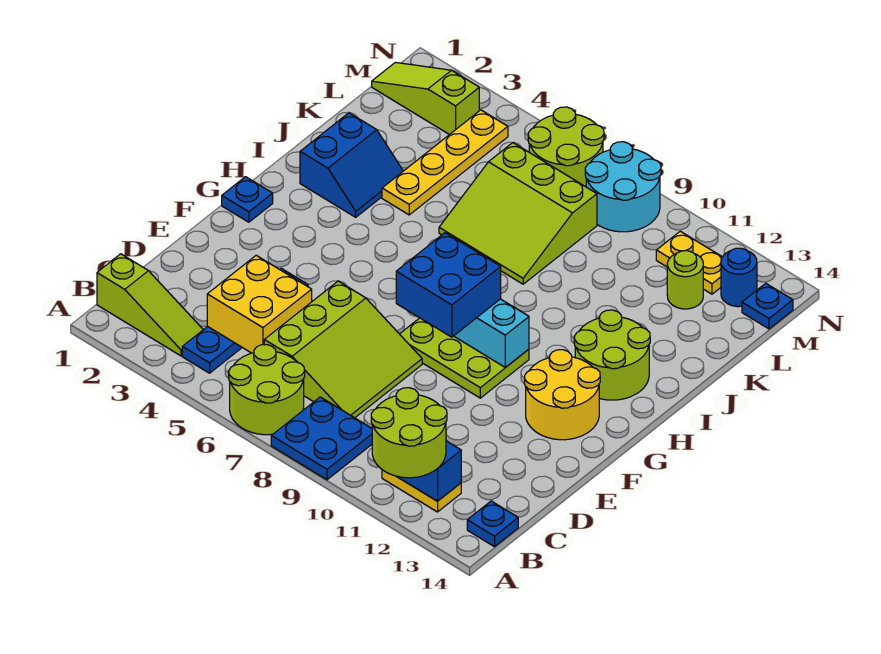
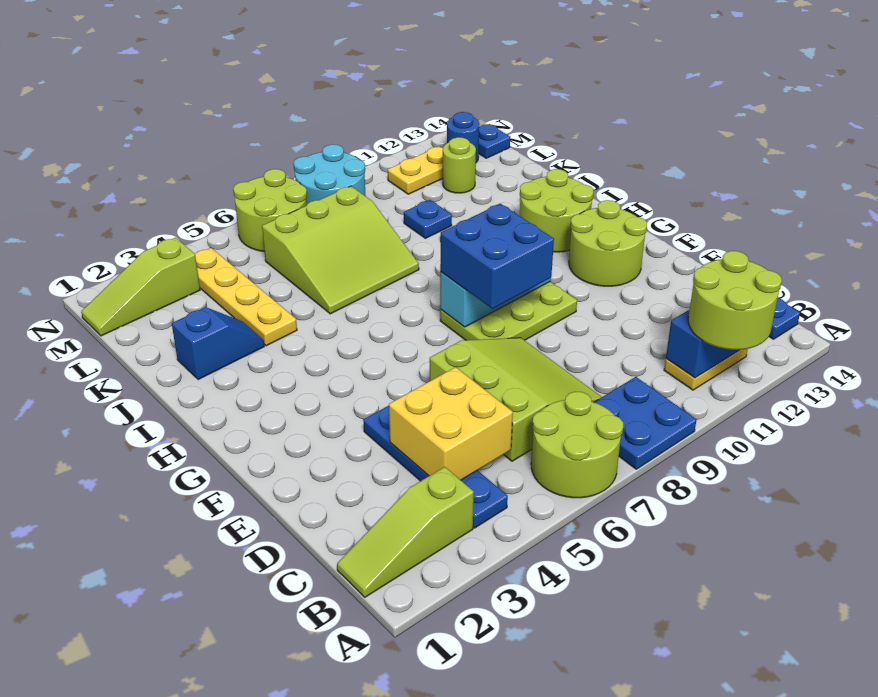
lime slope B1:B3 level 1 top 1 -> lime slope B1:B3 level 1 top 3
yellow round brick F12:G13 level 1 -> lime round brick F12:G13 level 1
blue plate G1 level 1 -> blue plate K10 level 1
blue slope I2:J3 level 1 top 2 -> blue slope J2:J3 level 1 top 2

